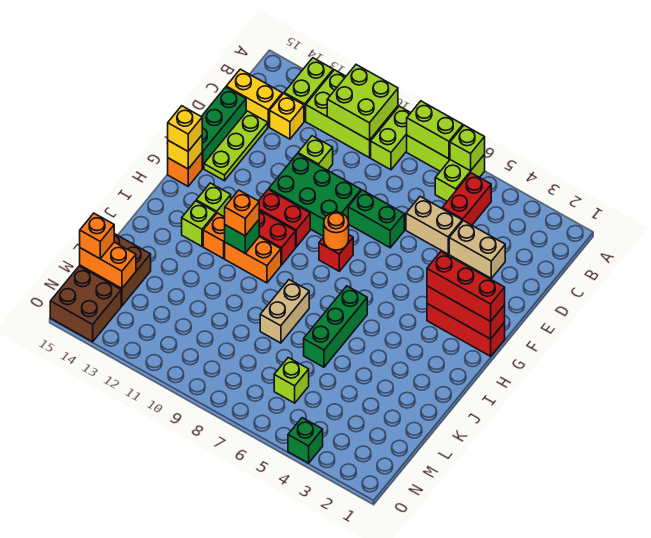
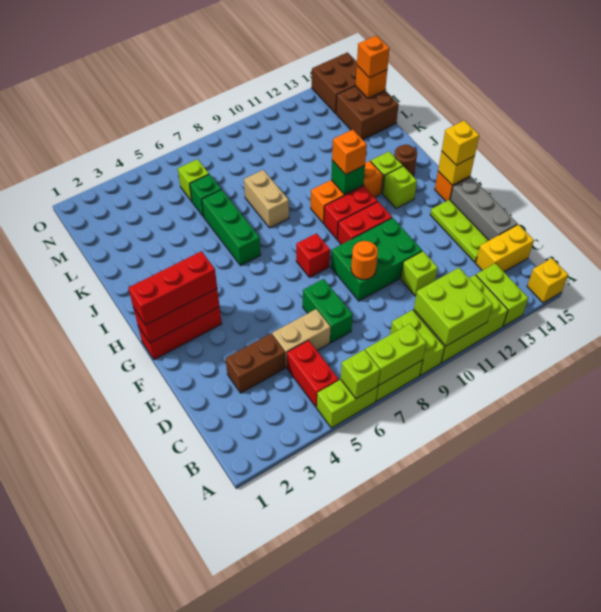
lime brick A6:B6 level 1 -> lime brick A5:A6 level 1
yellow brick C13 level 1 -> yellow brick A15 level 1
tan brick D3:D4 level 1 -> brown brick D3:D4 level 1
green brick D15:F15 level 1 -> grey brick D15:F15 level 1
green brick E7:E8 level 1 -> green brick D7:E7 level 1
orange round brick G8 level 2 -> orange round brick E9 level 2
none -> brown round brick I14 level 1
orange brick M14:M15 level 2 -> orange brick M15 level 2
green brick O4 level 1 -> green brick L6 level 1

